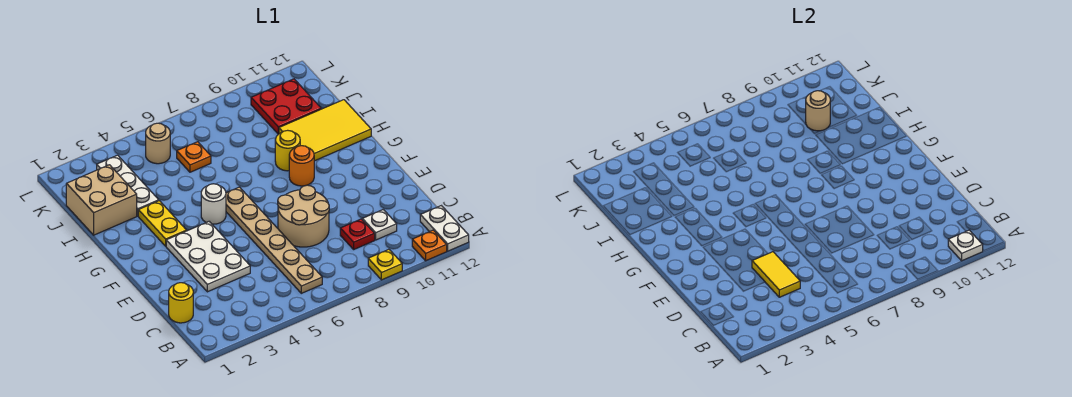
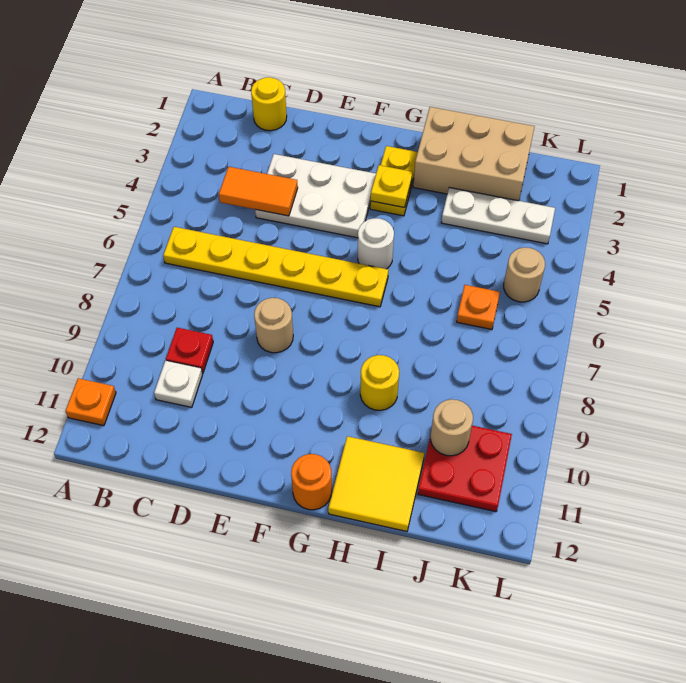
yellow plate A9 level 1 -> yellow plate G3 level 2
white plate A11 level 2 -> none
white plate A12:B12 level 1 -> none
tan plate B6:G6 level 1 -> yellow plate B6:G6 level 1
yellow tile C4:D4 level 2 -> orange tile C4:D4 level 2
tan round brick D7:E8 level 1 -> tan round brick E8 level 1
yellow plate G3:H3 level 1 -> yellow plate G2:G3 level 1
orange round brick G9 level 1 -> orange round brick G12 level 1
yellow tile H10:I12 level 1 -> yellow tile H11:I12 level 1
tan brick I1:J2 level 1 -> tan brick H1:J2 level 1

